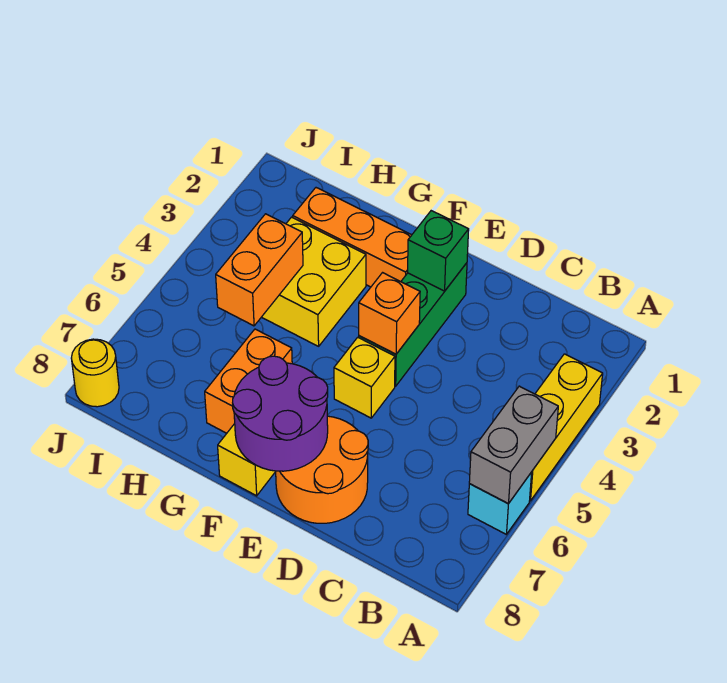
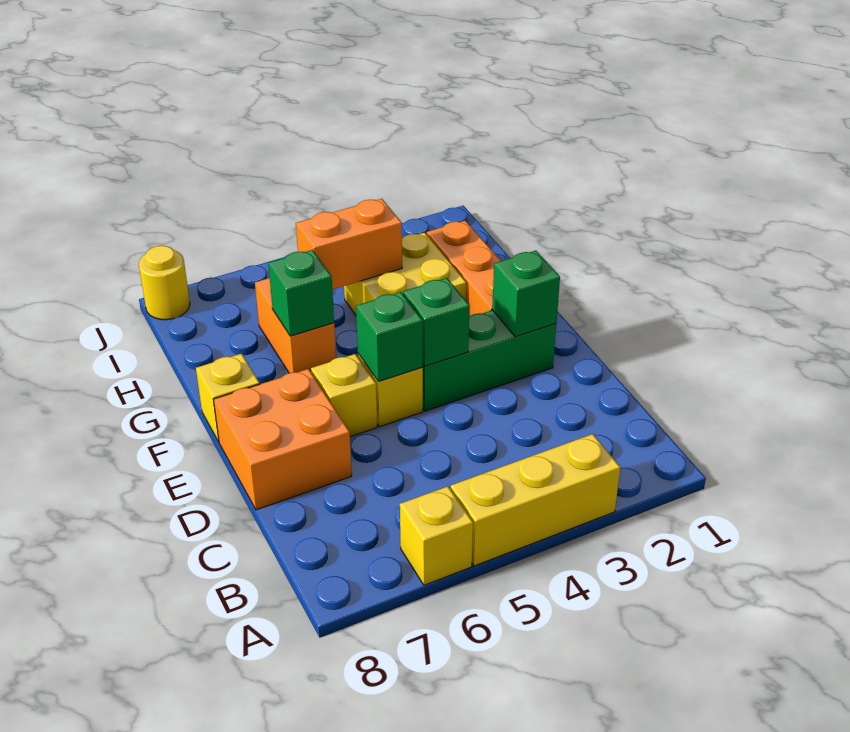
grey brick A5:A6 level 2 -> none
cyan brick A6 level 1 -> yellow brick A6 level 1
orange round brick D7:E8 level 1 -> orange brick D7:E8 level 1
orange brick E4 level 2 -> green brick E4 level 2
none -> green brick E5 level 2
none -> yellow brick E6 level 1
purple round brick E7:F8 level 2 -> none
orange brick G6:G7 level 1 -> orange brick G6:H6 level 1
none -> green brick G6 level 2

